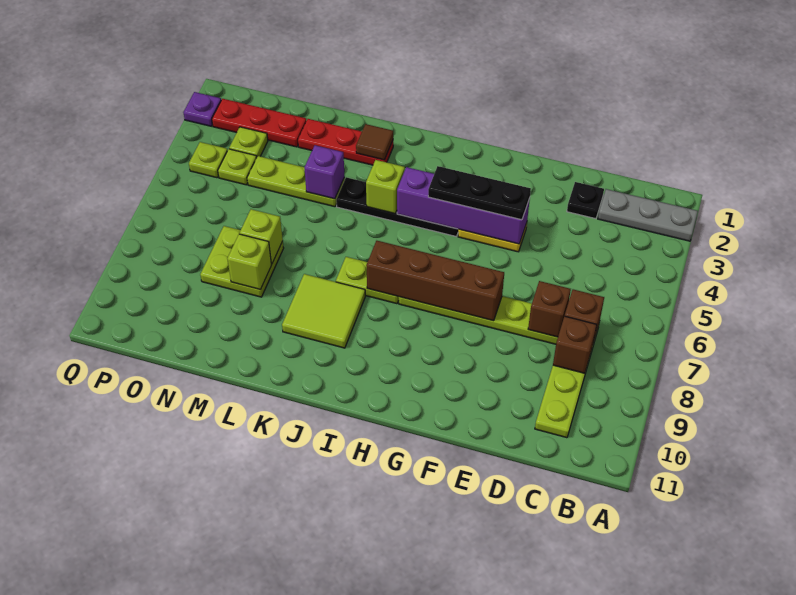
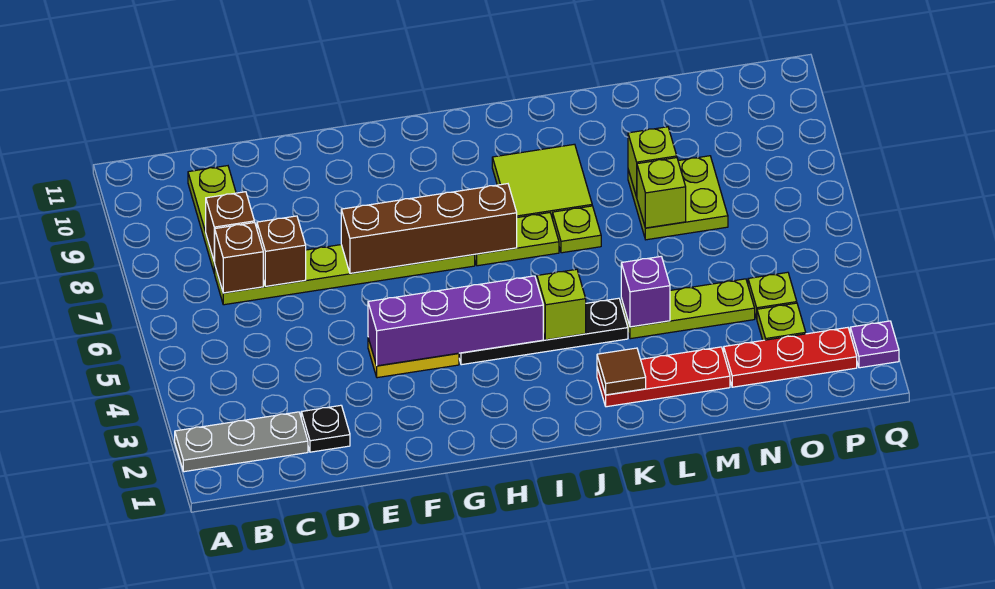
black plate F4:H4 level 3 -> none
lime plate P4 level 1 -> lime plate K7 level 1

